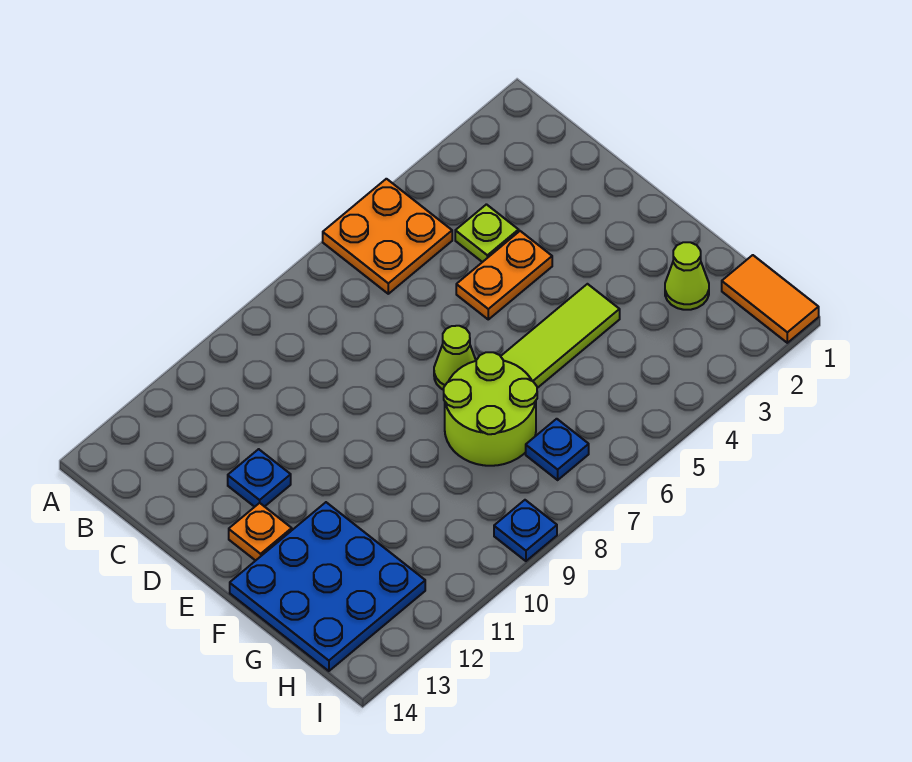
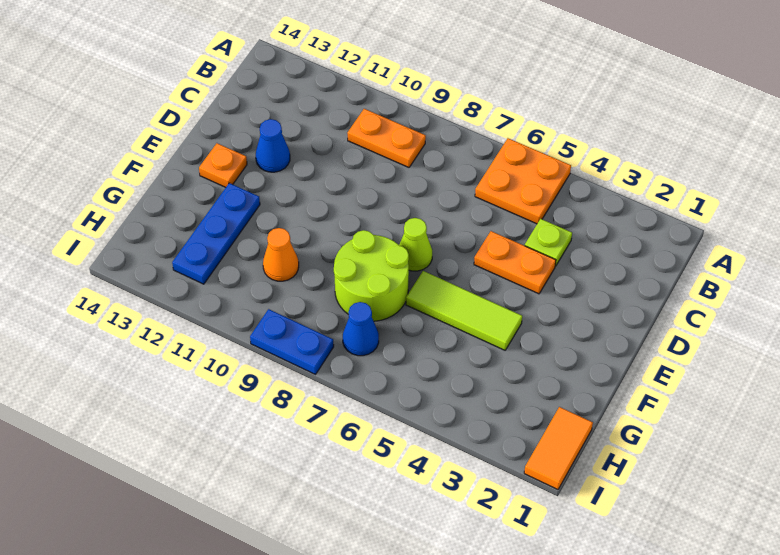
none -> orange plate B9:B10 level 1
blue plate D12 level 1 -> blue cone D12 level 1
blue plate F12:H14 level 1 -> blue plate F12:H12 level 1
lime cone G2 level 1 -> none
none -> orange cone G10 level 1
blue plate H7 level 1 -> blue cone H7 level 1
blue plate I9 level 1 -> blue plate I8:I9 level 1

